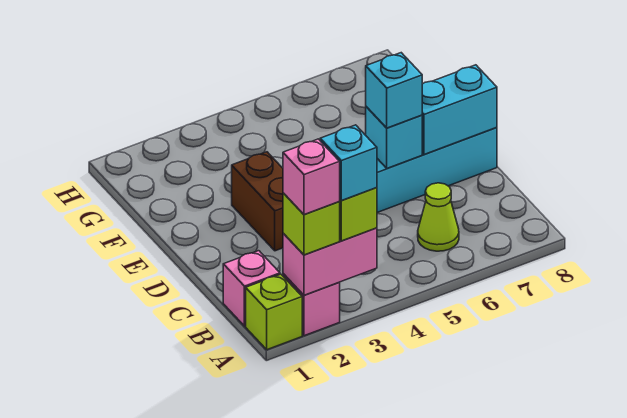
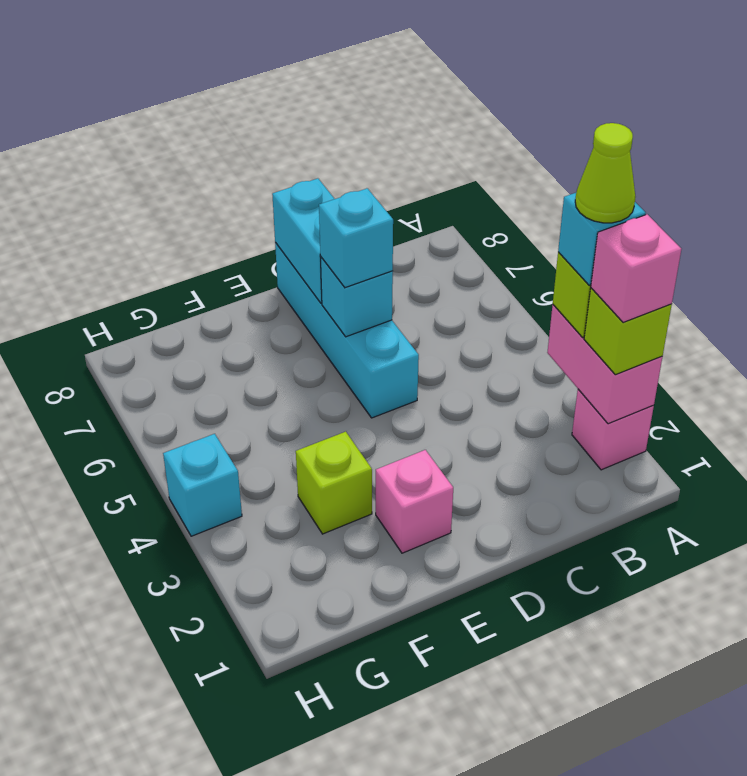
lime brick A1 level 1 -> lime brick F3 level 1
pink brick B1 level 1 -> pink brick E2 level 1
lime cone B6 level 1 -> lime cone A3 level 5
brown brick D3:E3 level 1 -> none
none -> cyan brick H4 level 1

